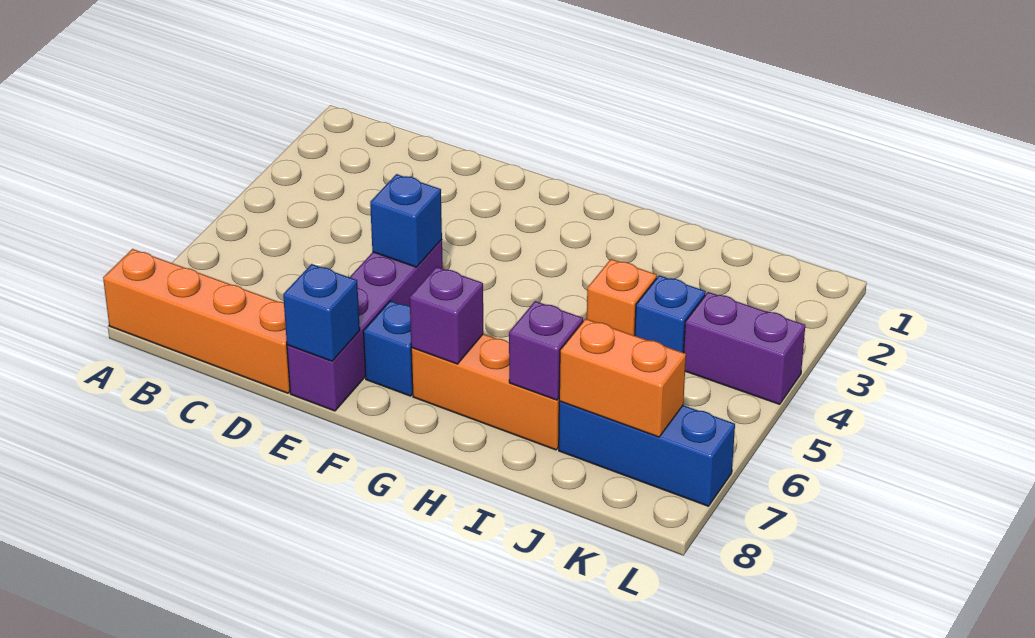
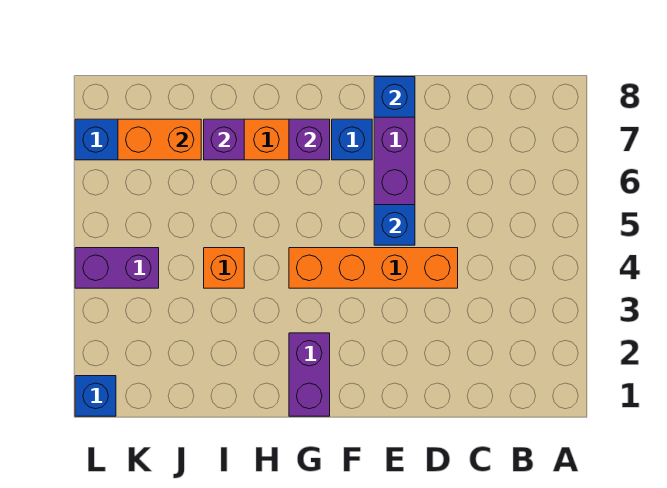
orange brick A8:D8 level 1 -> orange brick D4:G4 level 1
none -> purple brick G1:G2 level 1
blue brick J4 level 1 -> blue brick L1 level 1

